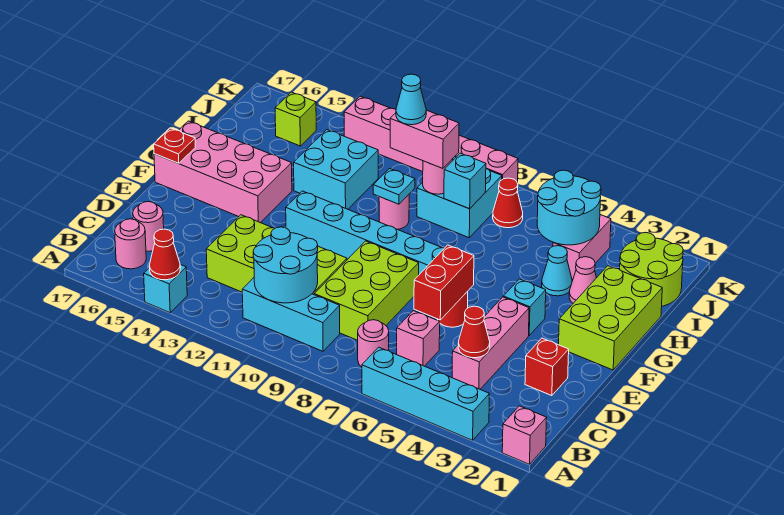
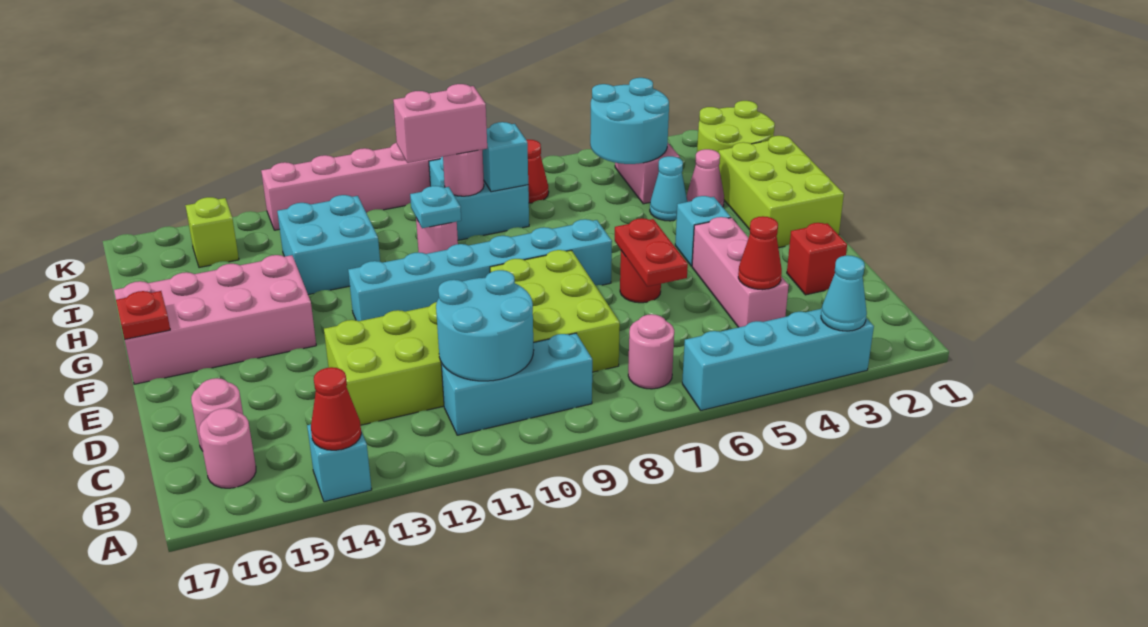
pink brick A1 level 1 -> none
pink brick C6 level 1 -> none
red brick D6:E6 level 2 -> red plate D6:E6 level 2
cyan cone I10 level 4 -> cyan cone A3 level 2

